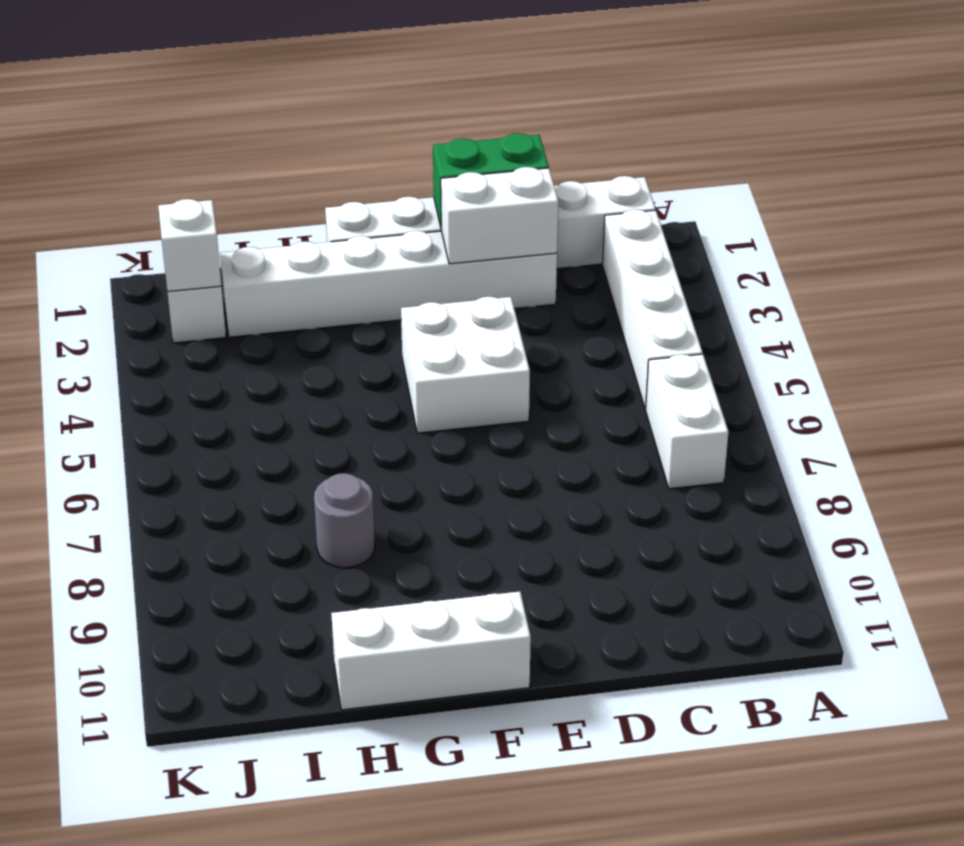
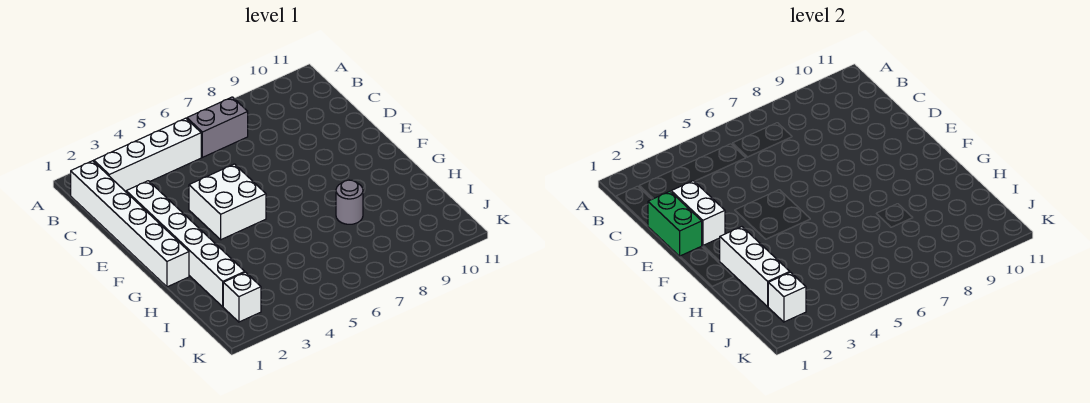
white brick B6:B7 level 1 -> grey brick B6:B7 level 1
white brick F11:H11 level 1 -> white brick G2:I2 level 2

